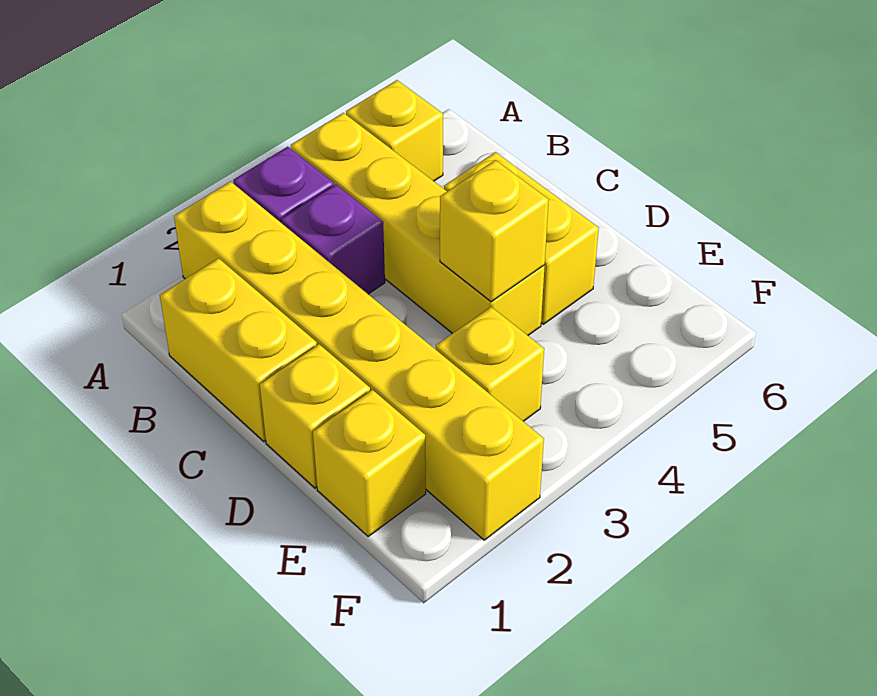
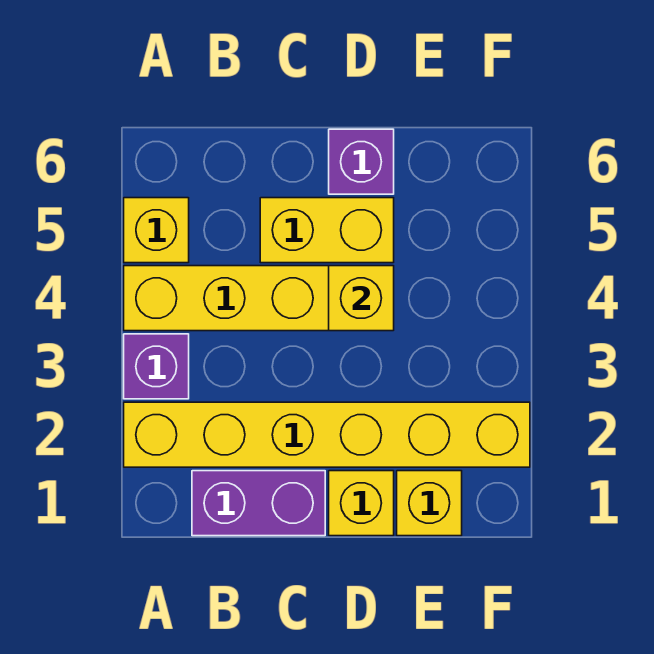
yellow brick B1:C1 level 1 -> purple brick B1:C1 level 1
purple brick B3 level 1 -> purple brick D6 level 1
yellow brick E3 level 1 -> none

